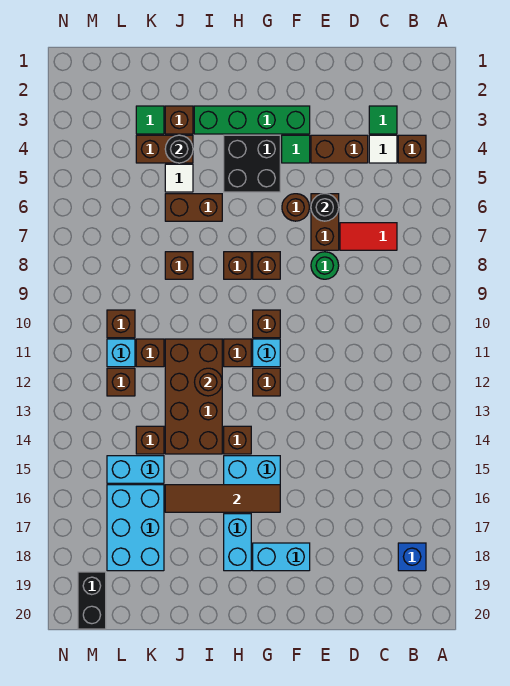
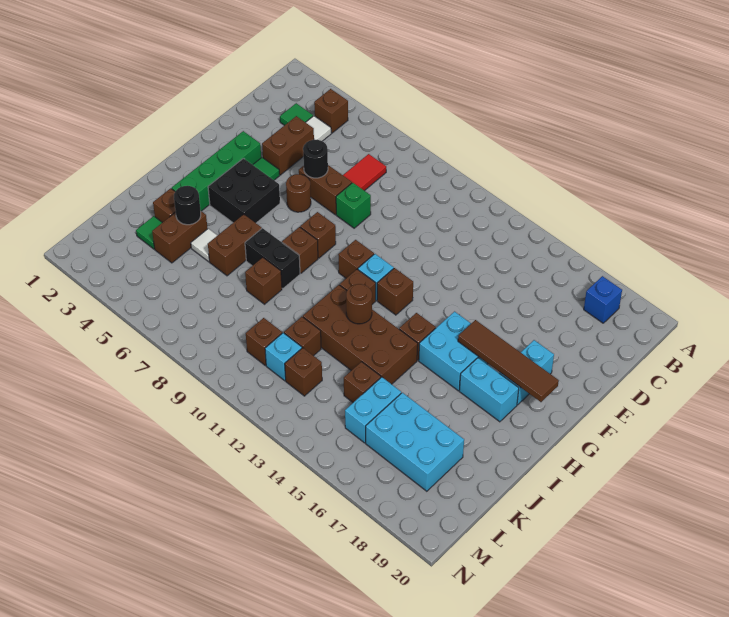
green round brick E8 level 1 -> green brick E8 level 1
brown tile G16:J16 level 2 -> brown tile G16:G19 level 2
black brick M19:M20 level 1 -> black brick I7:I8 level 1

